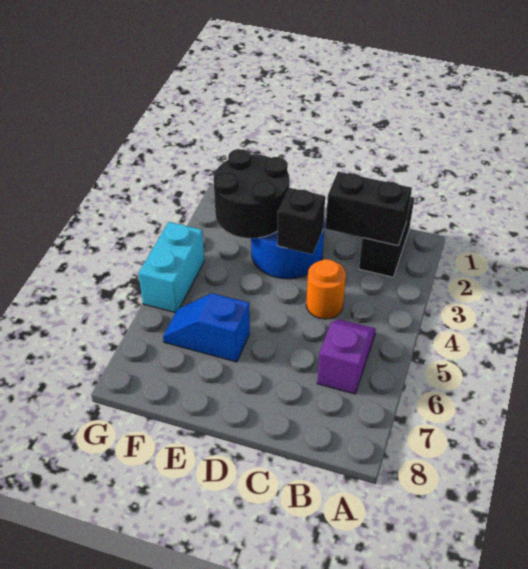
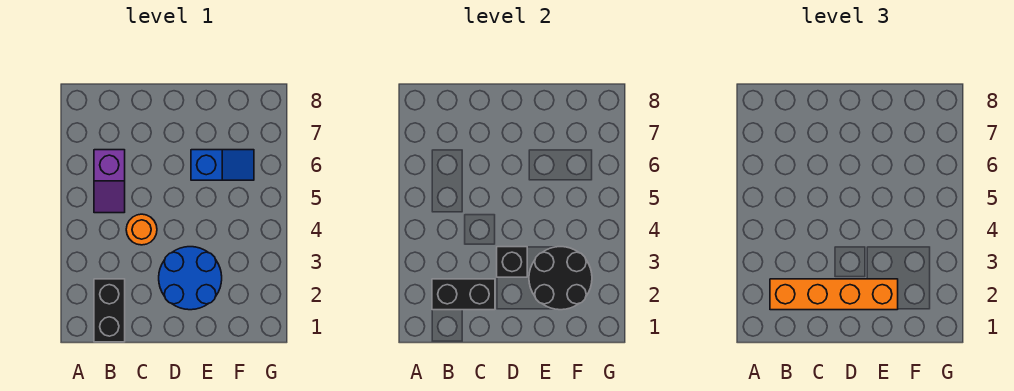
none -> orange brick B2:E2 level 3
cyan brick G4:G5 level 1 -> none

